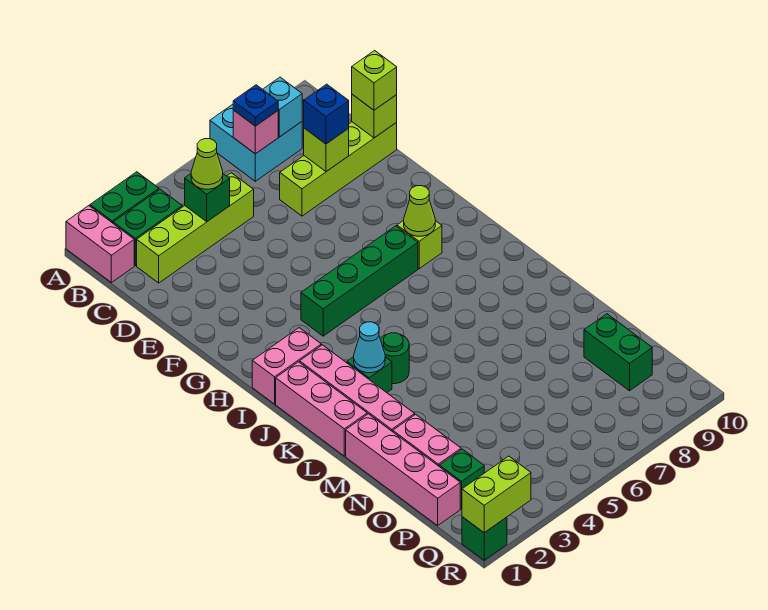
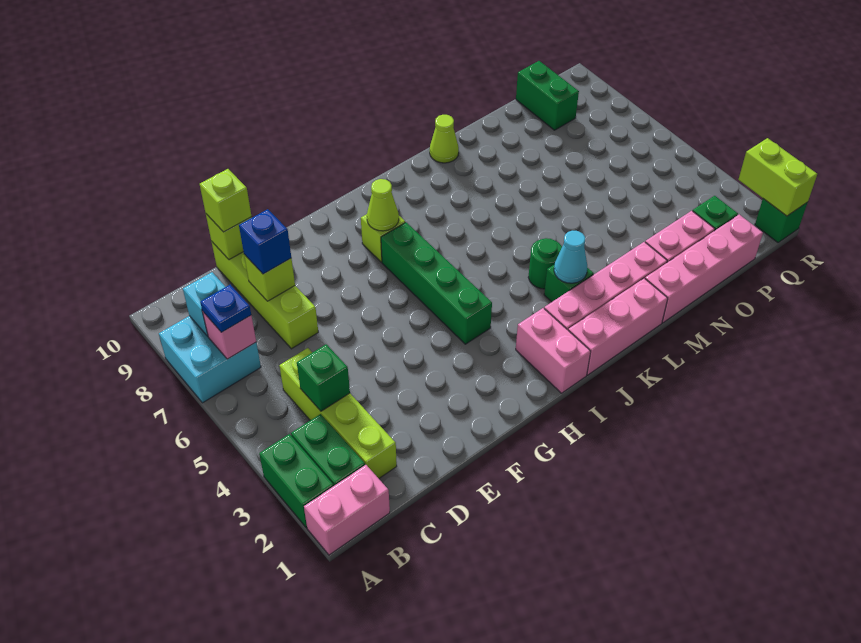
lime cone C4 level 3 -> lime cone L10 level 1
green brick O9:P9 level 1 -> green brick P9:P10 level 1

